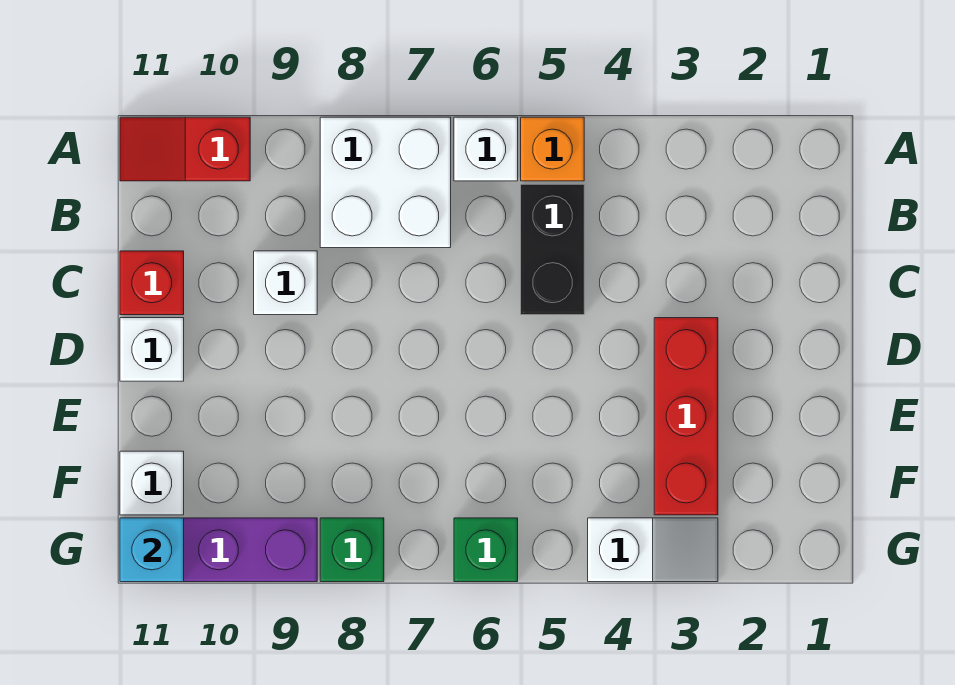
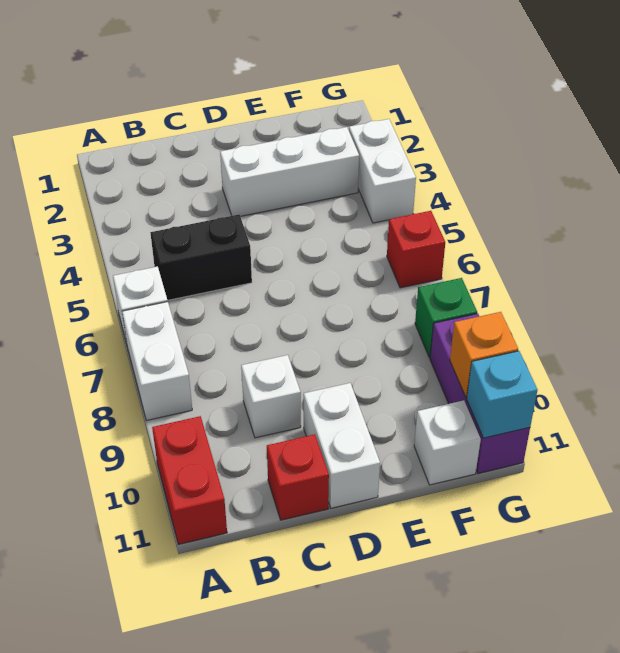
orange brick A5 level 1 -> orange brick G10 level 2
white brick A7:B8 level 1 -> white brick A7:A8 level 1
red slope A10:A11 level 1 top 10 -> red brick A10:A11 level 1
red brick D3:F3 level 1 -> white brick D3:F3 level 1
white brick D11 level 1 -> white brick D10:D11 level 1
white slope G3:G4 level 1 top 4 -> white brick G3:G4 level 1
green brick G6 level 1 -> red brick G6 level 1

